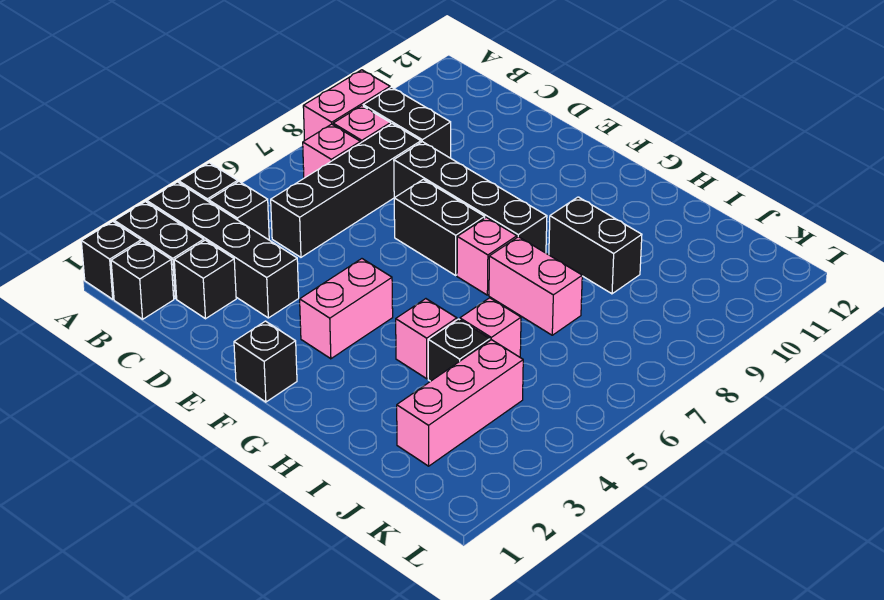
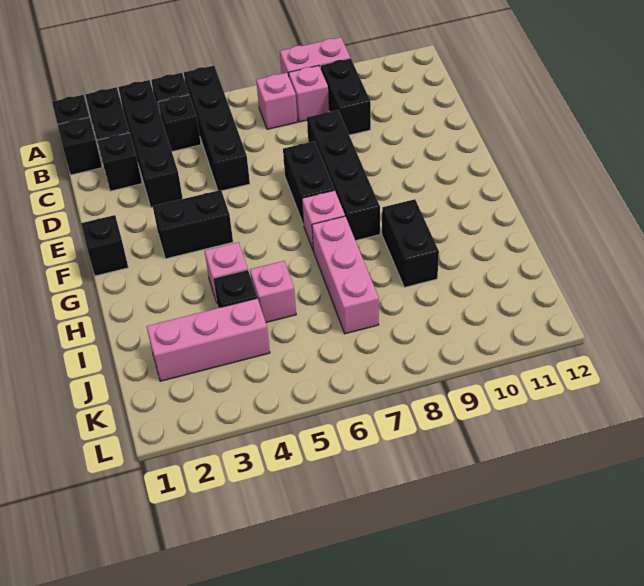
black brick C5:C8 level 1 -> black brick A5:D5 level 1
pink brick F3:F4 level 1 -> black brick F3:F4 level 1
pink brick H7:I7 level 1 -> pink brick H7:J7 level 1

